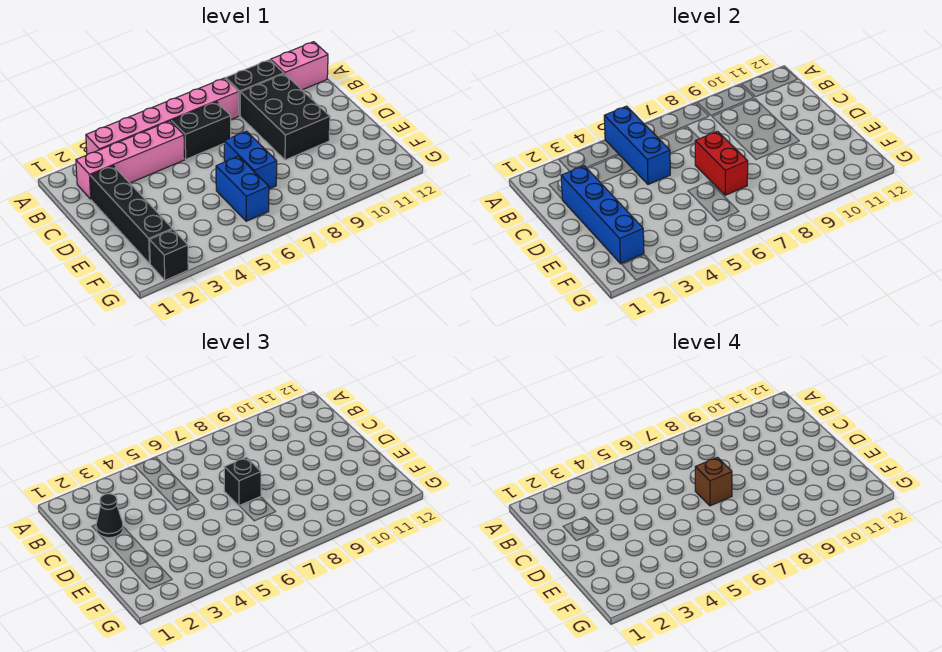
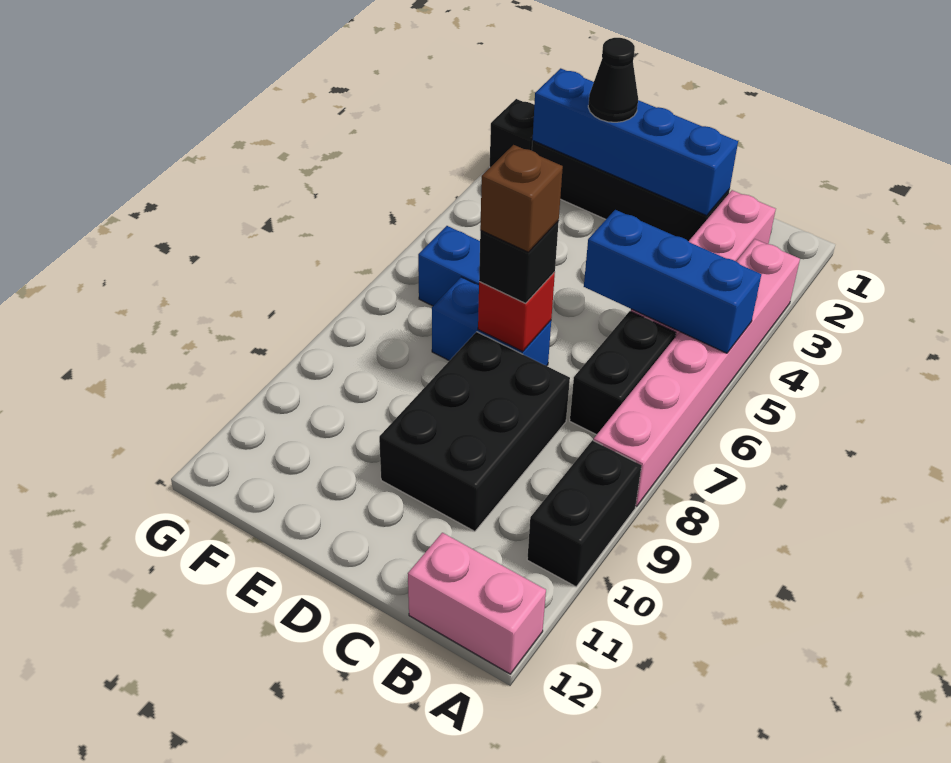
pink brick A11:A12 level 1 -> pink brick A12:B12 level 1
black brick B9:D10 level 1 -> black brick C8:D10 level 1
black cone C2 level 3 -> black cone E2 level 3
red brick D7:E7 level 2 -> red brick D7 level 2

